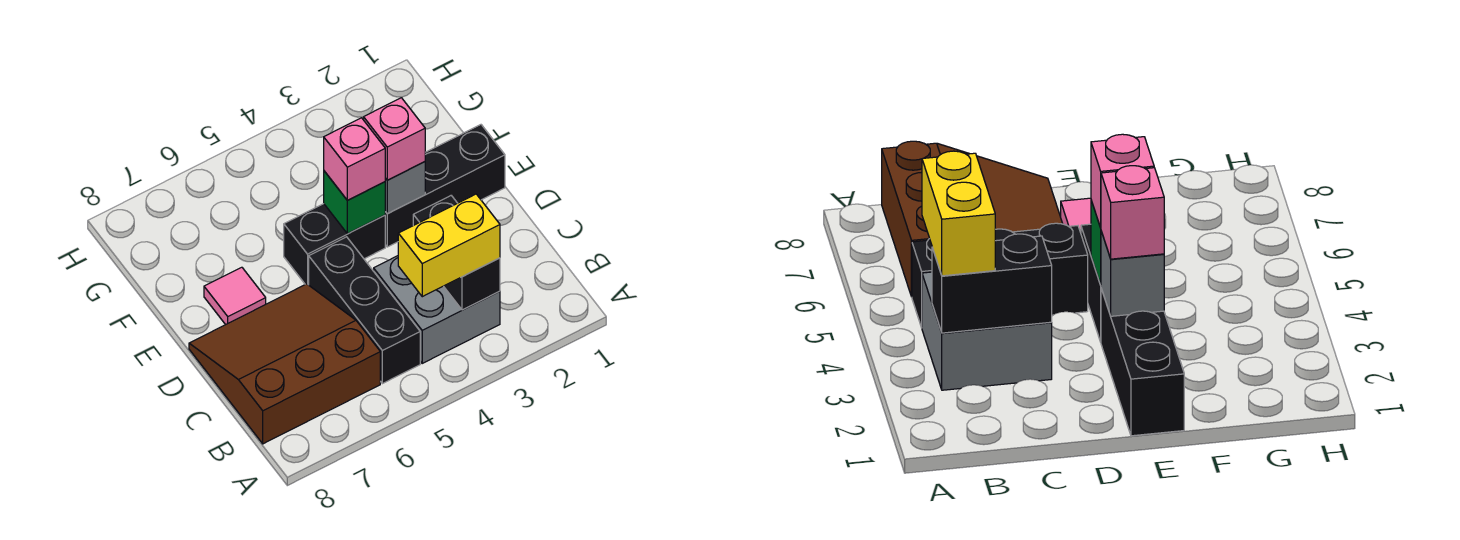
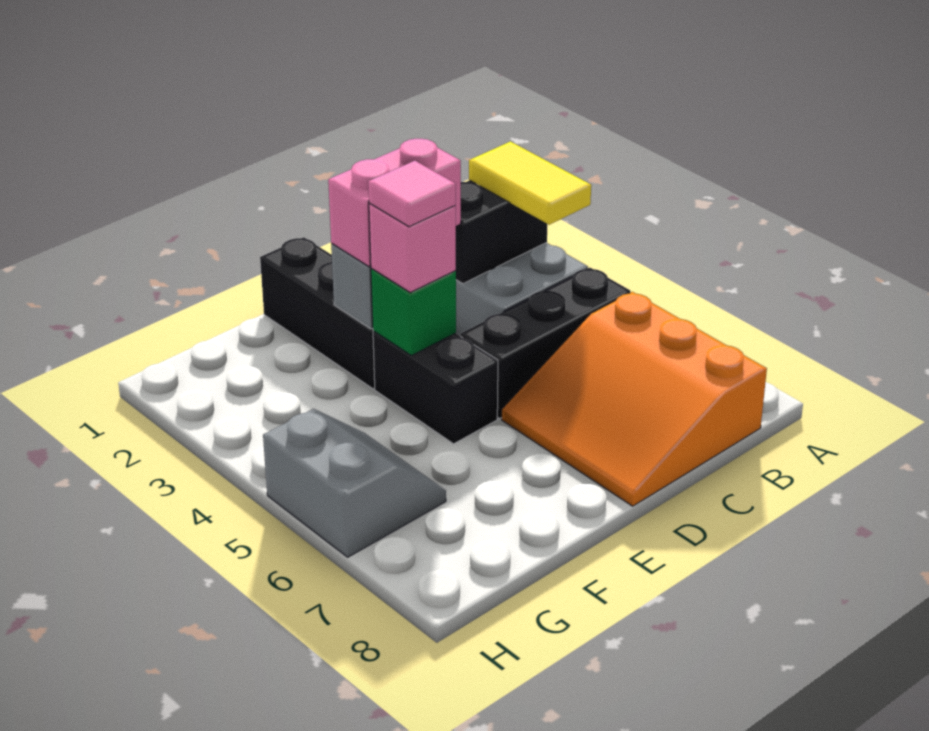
yellow brick B3:B4 level 3 -> yellow tile B3:B4 level 3
brown slope B6:D8 level 1 top B -> orange slope B6:D8 level 1 top B
pink brick E3 level 3 -> pink brick D3:E3 level 3
pink tile E7 level 1 -> pink tile E4 level 4
none -> grey slope G5:H6 level 1 top H

